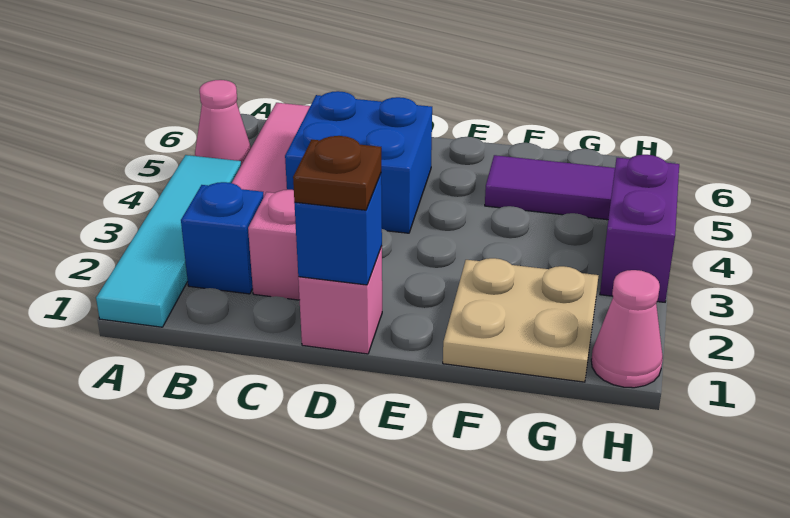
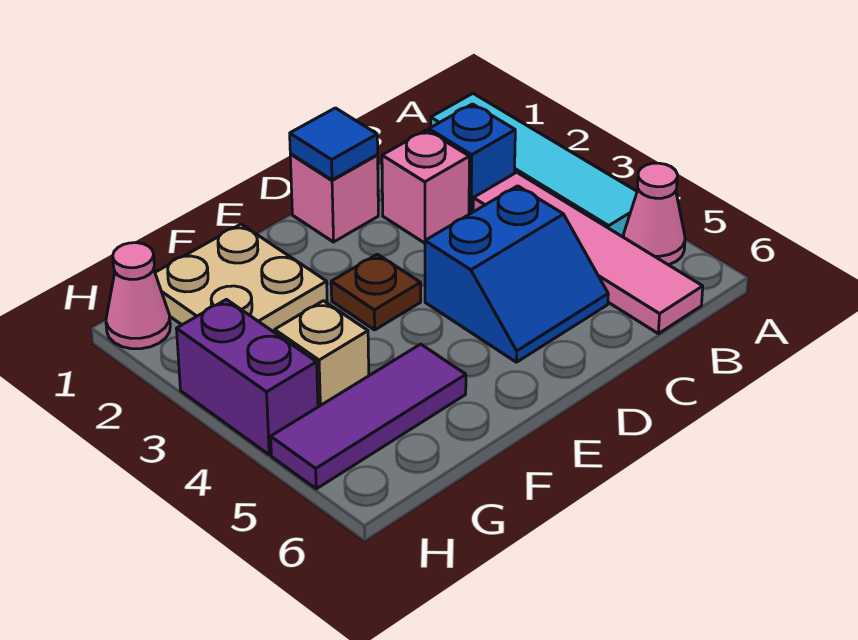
blue brick C4:D5 level 1 -> blue slope C4:D5 level 1 top 4
blue brick D1 level 2 -> blue tile D1 level 2
brown plate D1 level 3 -> brown plate E3 level 1
none -> tan brick G4 level 1

